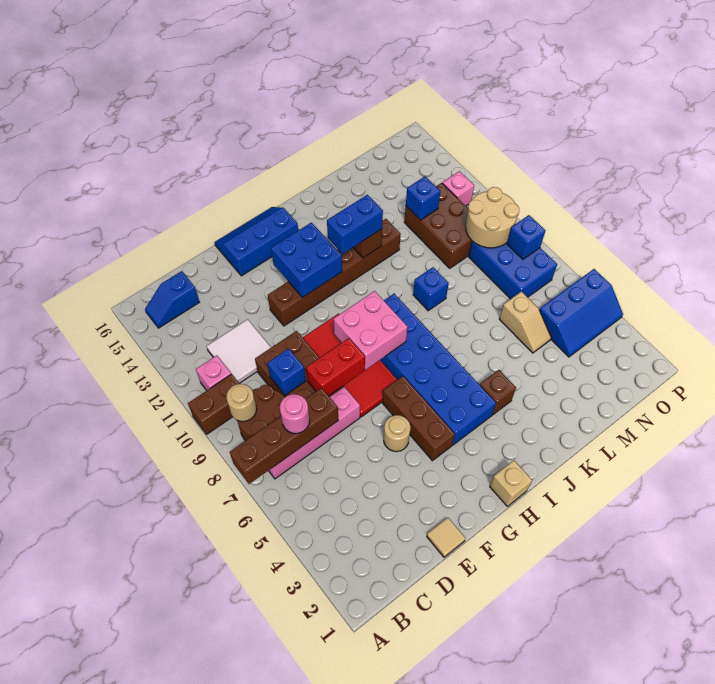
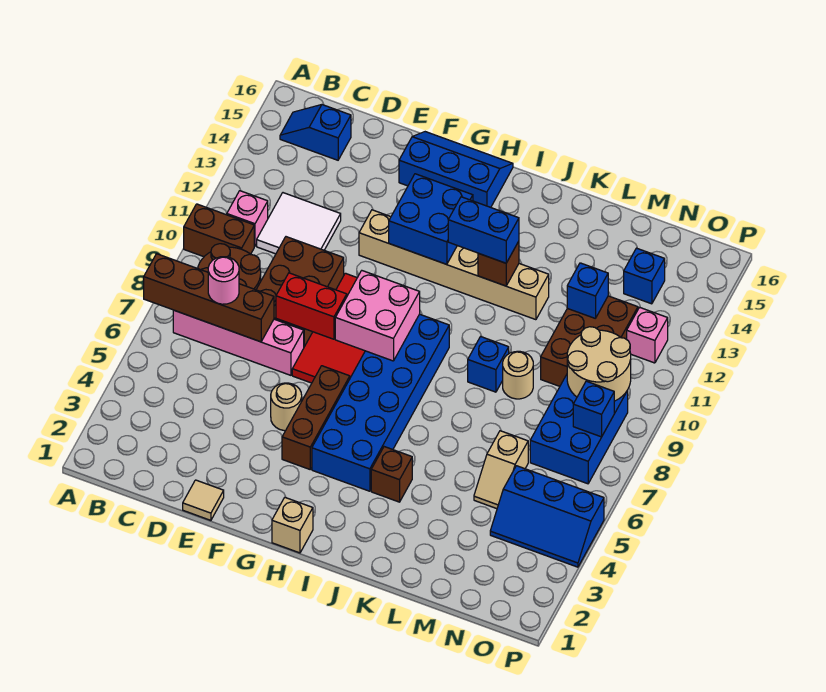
tan round brick B9 level 2 -> tan round brick L9 level 1
blue brick D9 level 2 -> blue brick N14 level 1
brown brick F12:K12 level 1 -> tan brick F12:K12 level 1

